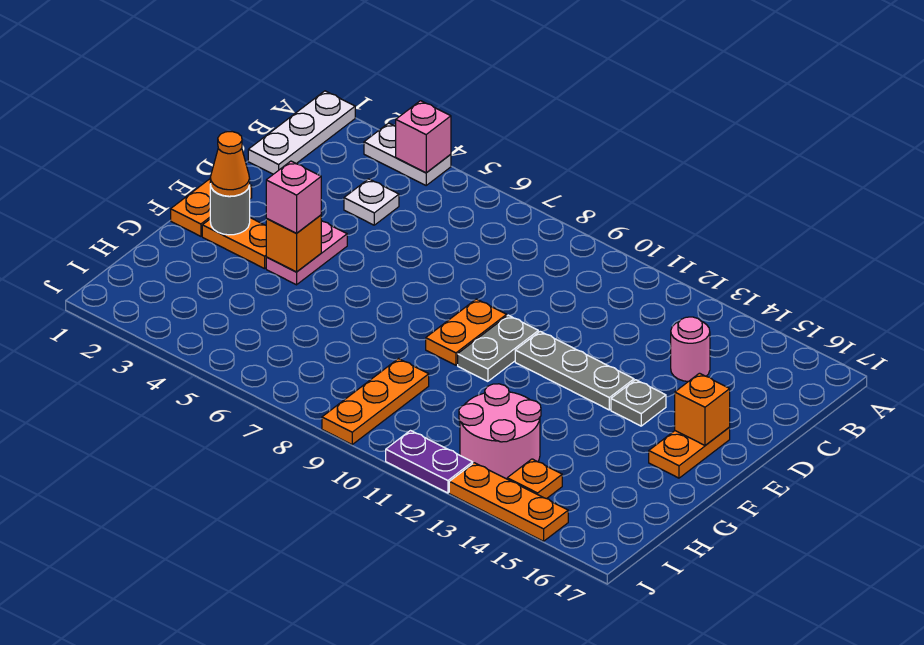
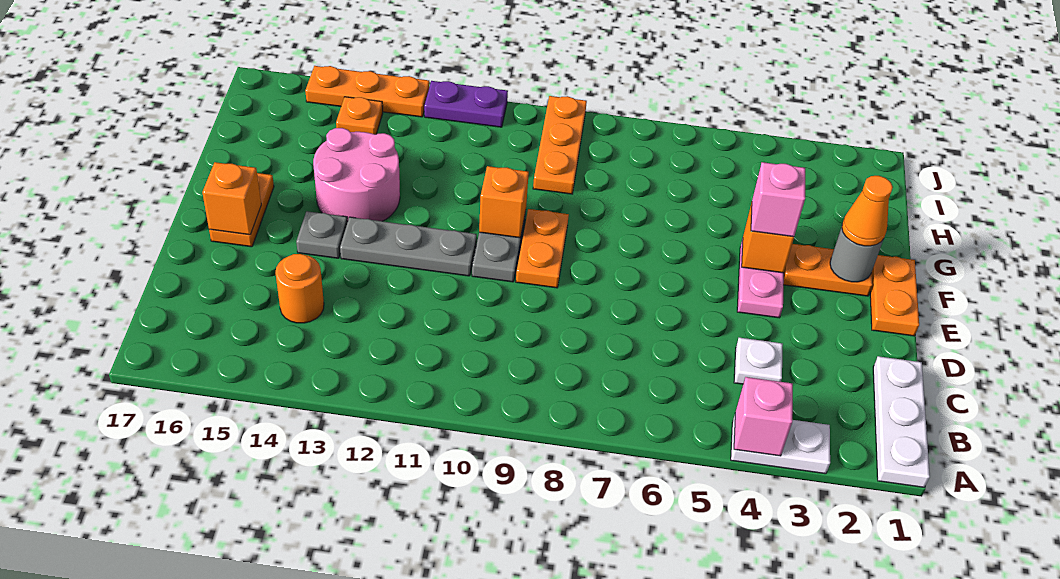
pink round brick C14 level 1 -> orange round brick C14 level 1
none -> orange brick F10 level 2
pink round brick H12:I13 level 1 -> pink round brick F13:G14 level 1

